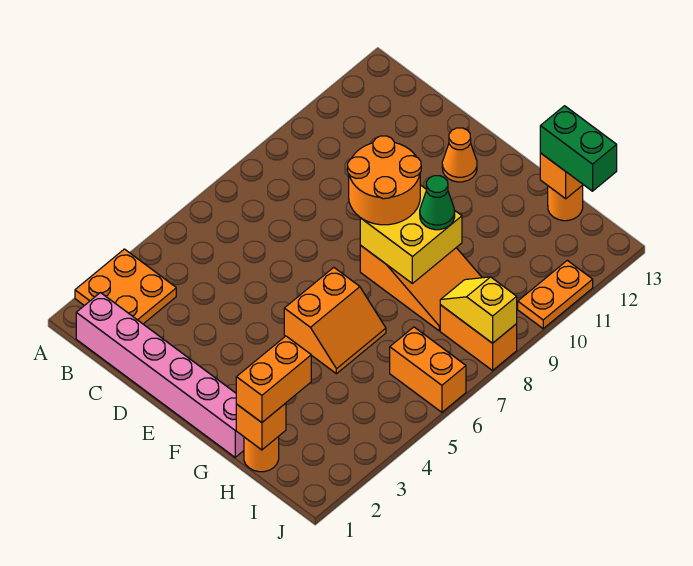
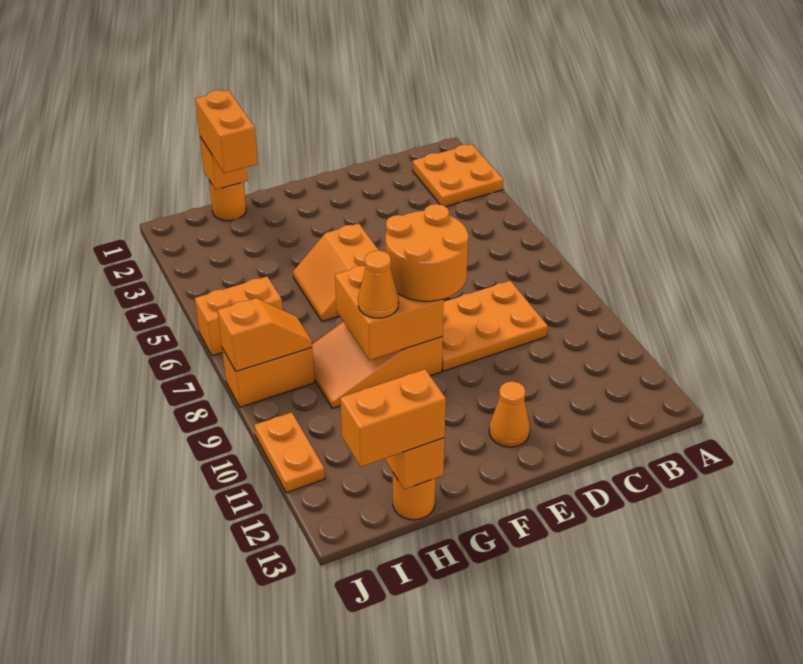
pink brick B1:G1 level 1 -> none
none -> orange plate C8:E9 level 1
yellow brick F8:G9 level 2 -> orange brick F8:G9 level 2
green cone G9 level 3 -> orange cone G9 level 3
green brick H13:I13 level 3 -> orange brick H13:I13 level 3
yellow slope I8:J8 level 2 top J -> orange slope I8:J8 level 2 top J

